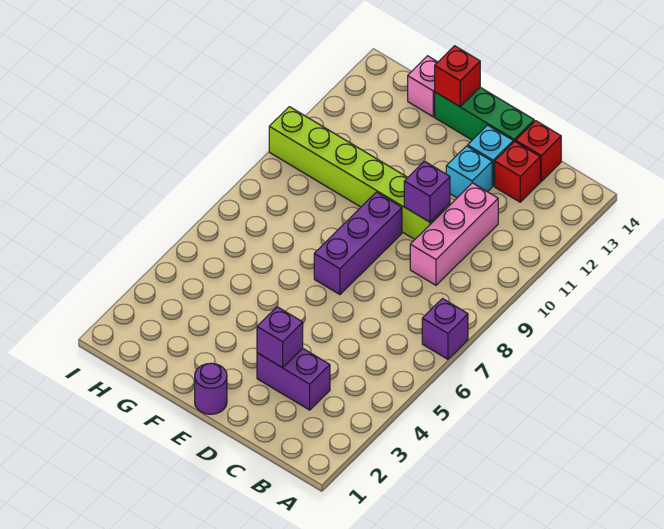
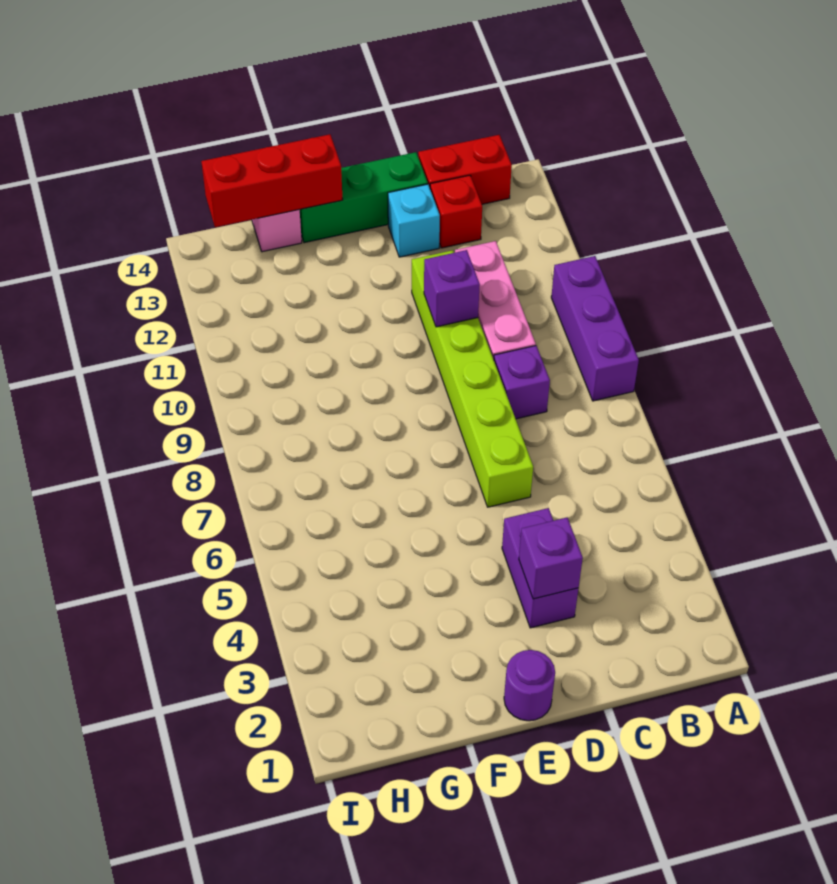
purple brick A7 level 1 -> purple brick C8 level 1
purple brick C3:D3 level 1 -> purple brick D3:D4 level 1
red brick C14 level 1 -> red brick B14:C14 level 1
lime brick D10:I10 level 1 -> lime brick D6:D11 level 1
cyan brick D12 level 1 -> none
purple brick E7:E9 level 1 -> purple brick A8:A10 level 1
red brick F14 level 2 -> red brick F14:H14 level 2

